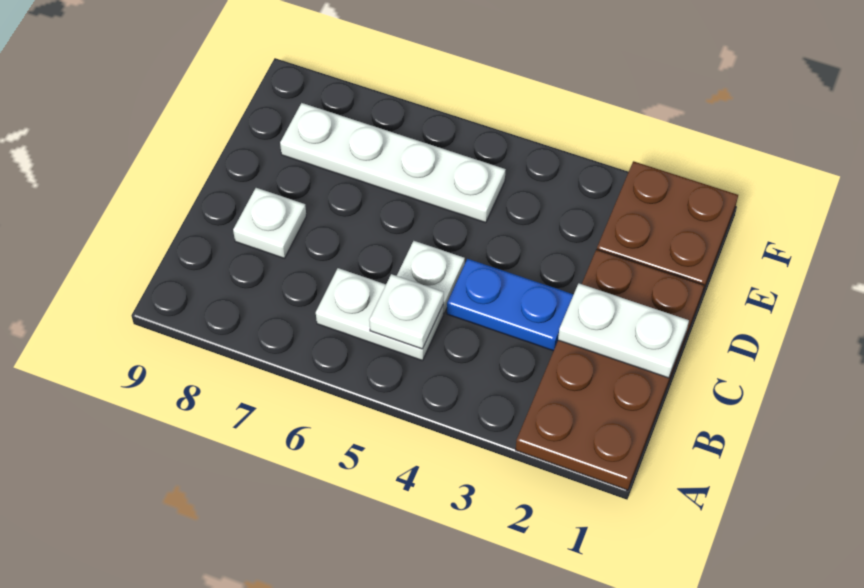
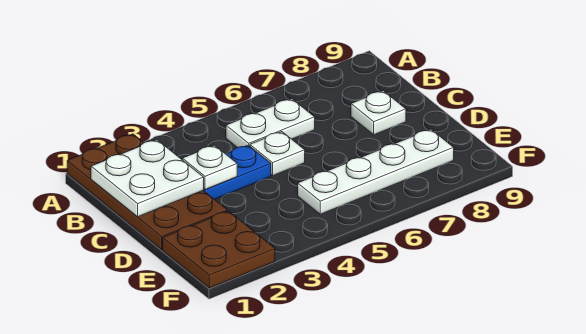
white plate B5 level 2 -> white plate C3 level 2
white plate C1:C2 level 2 -> white plate B1:C2 level 2

